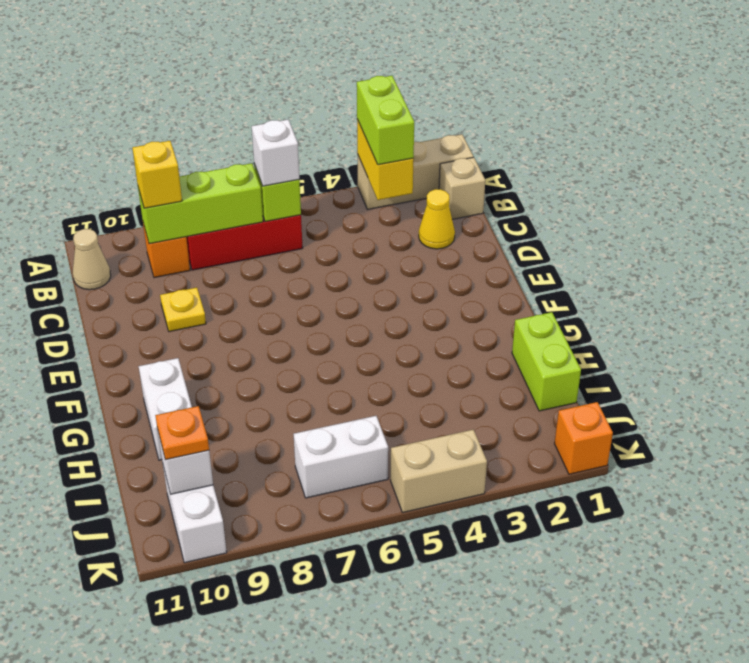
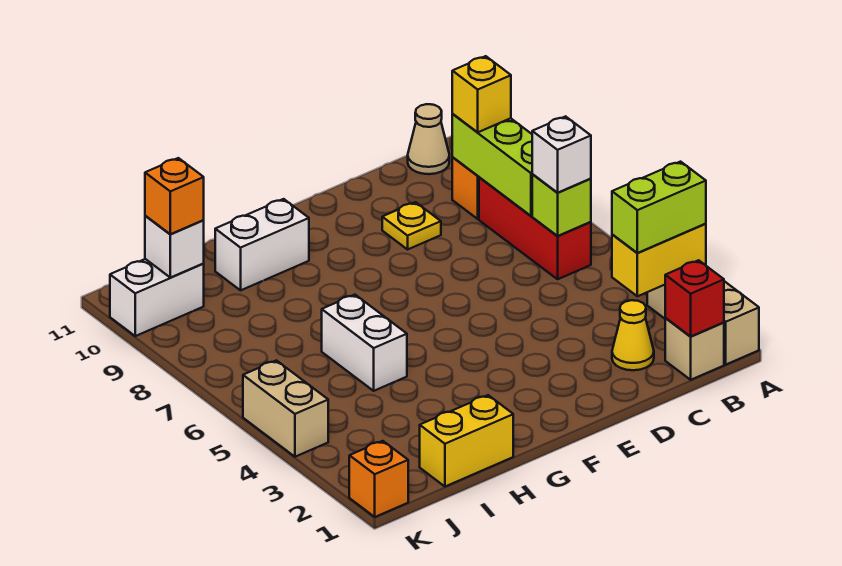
none -> red brick B1 level 2
lime brick H1:I1 level 1 -> yellow brick H1:I1 level 1
white brick J6:J7 level 1 -> white brick H5:H6 level 1
orange plate J10 level 3 -> orange brick J10 level 3

